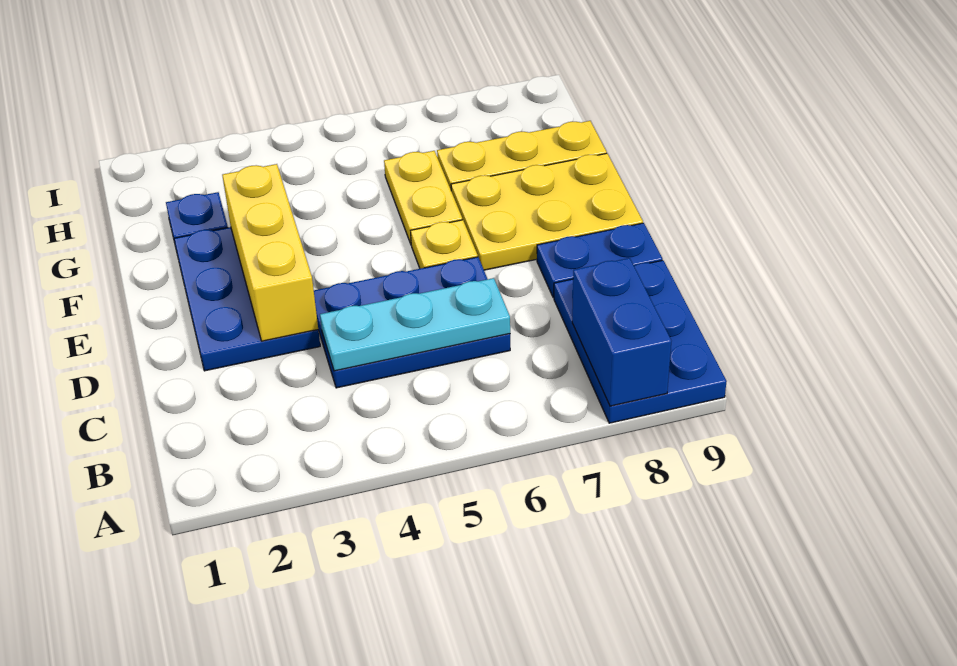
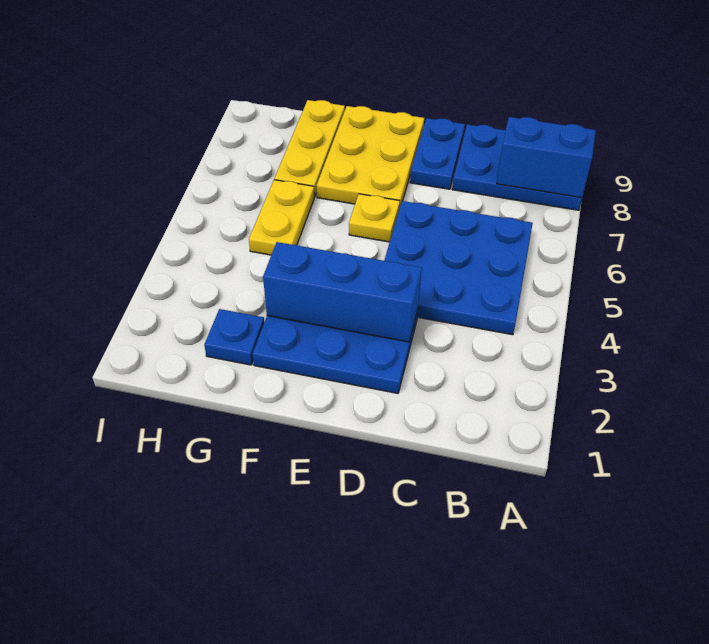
blue plate C4:D6 level 1 -> blue plate B4:D6 level 1
cyan plate C4:C6 level 2 -> none
yellow brick D3:F3 level 2 -> blue brick D3:F3 level 2
yellow plate F6:G6 level 1 -> yellow plate G5:G6 level 1

